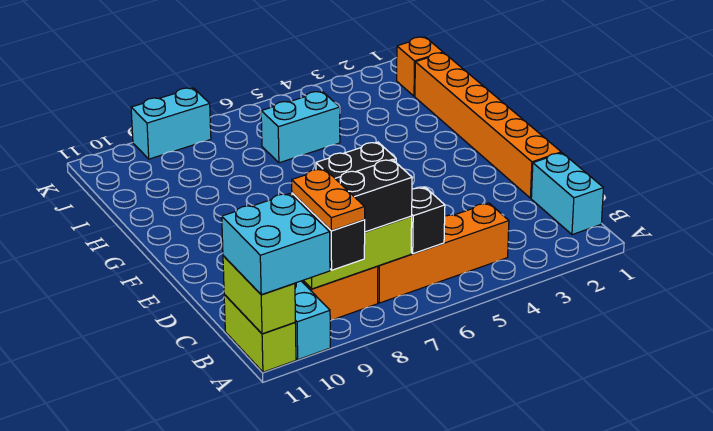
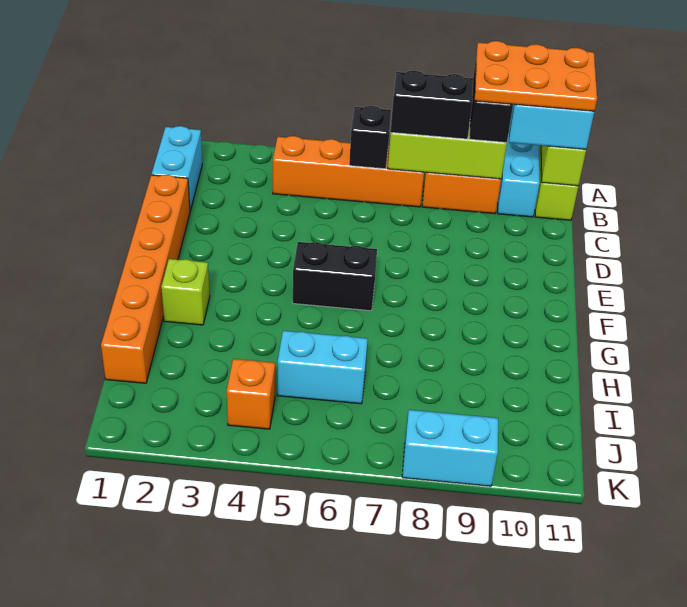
orange plate A9:B9 level 4 -> orange plate A9:B11 level 4
none -> lime brick G2 level 1
orange brick J1 level 1 -> orange brick J4 level 1

